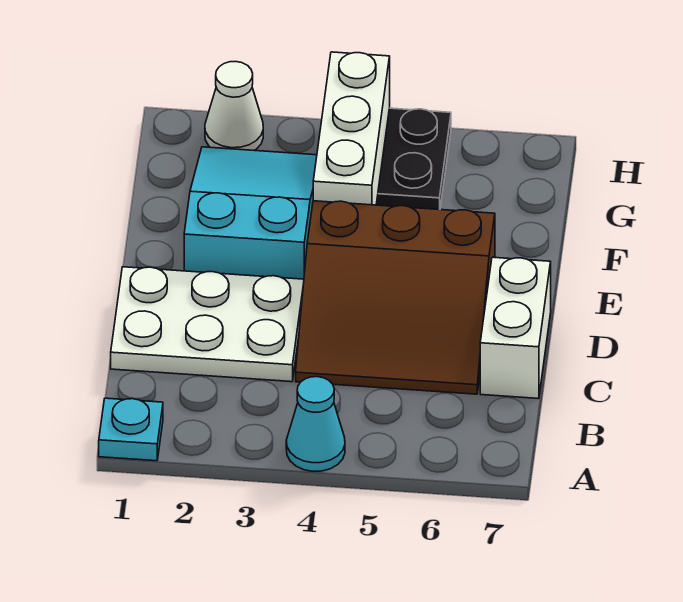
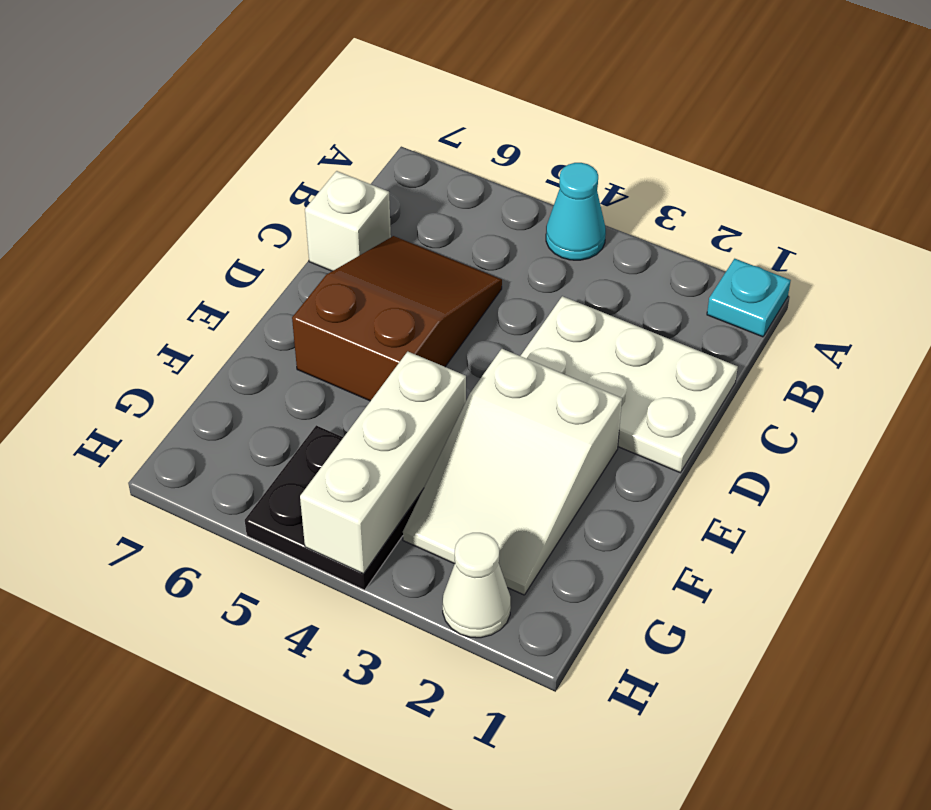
brown slope C4:E6 level 1 top E -> brown slope C5:E6 level 1 top E
white brick C7:D7 level 1 -> white brick C7 level 1
cyan slope E2:G3 level 1 top E -> white slope E2:G3 level 1 top E

